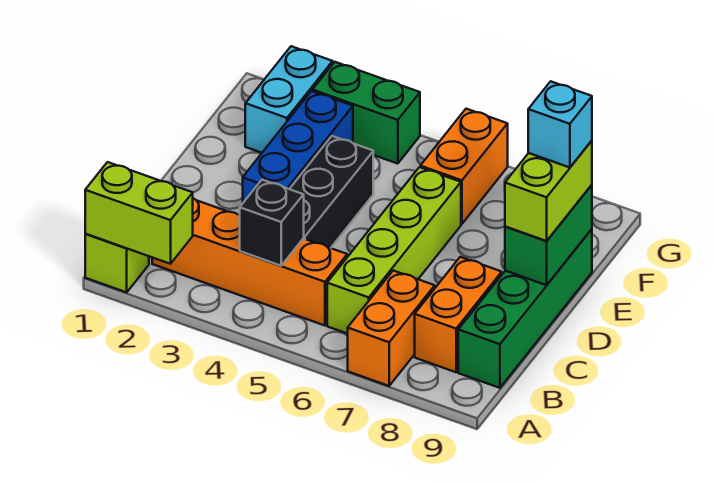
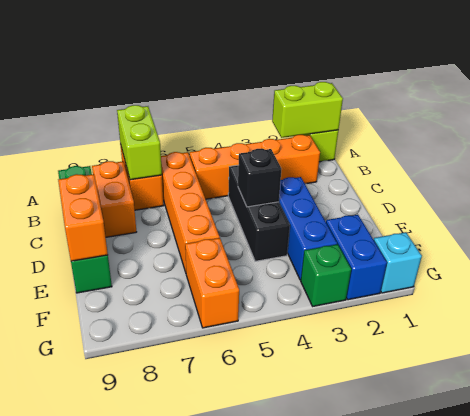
black brick B4 level 2 -> black brick D4 level 2
lime brick B6:E6 level 1 -> orange brick B6:E6 level 1
green brick D9:E9 level 2 -> orange brick D9:E9 level 2
lime brick D9:E9 level 3 -> lime brick A7:B7 level 2
cyan brick E9 level 4 -> cyan brick G1 level 1
cyan brick F2:G2 level 1 -> blue brick F2:G2 level 1
green brick G3:G4 level 1 -> green brick G3 level 1

